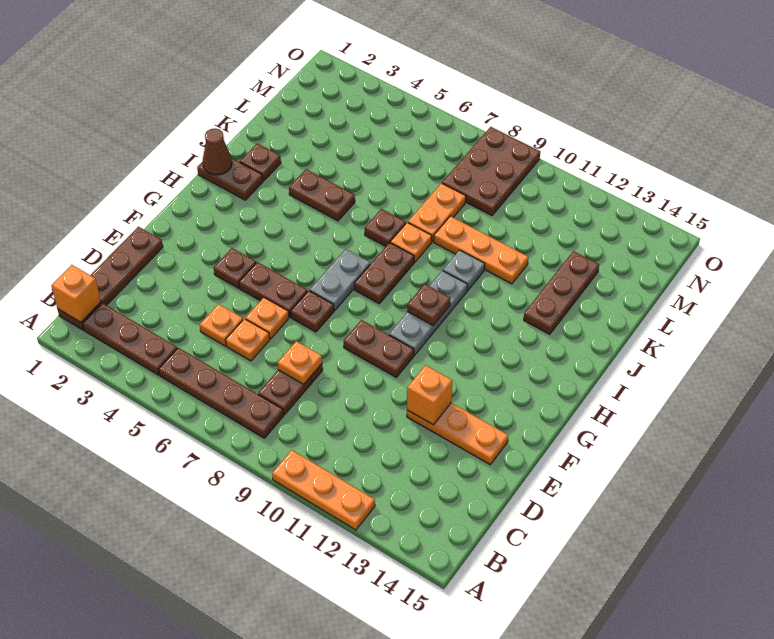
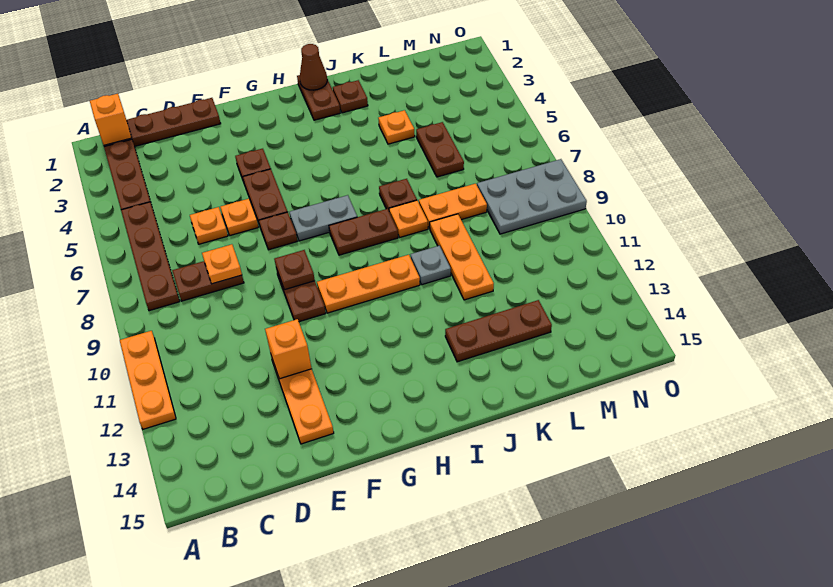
orange plate D5 level 1 -> orange plate K4 level 1
grey plate G10:I10 level 1 -> orange plate G10:I10 level 1
brown plate H10 level 2 -> brown plate F9 level 2
brown plate J4:J5 level 1 -> brown plate L5:L6 level 1
brown plate M8:O9 level 1 -> grey plate M8:O9 level 1

